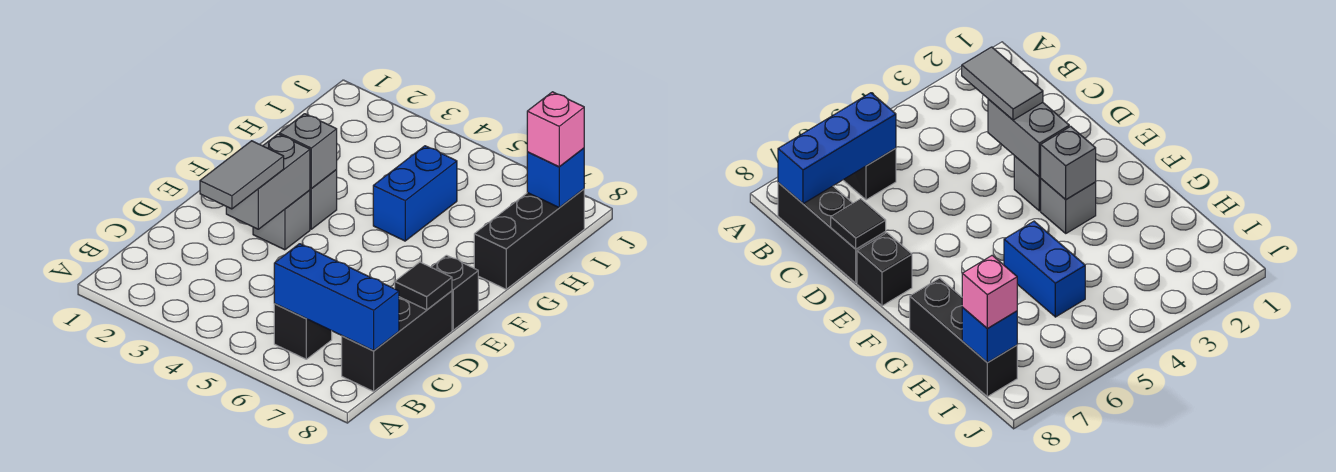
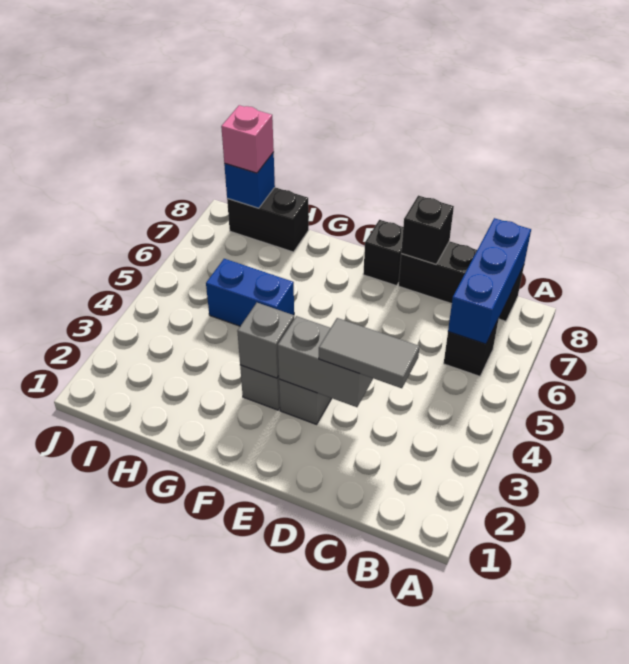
black tile D8 level 2 -> black brick D8 level 2
black brick G8:I8 level 1 -> black brick H8:I8 level 1

